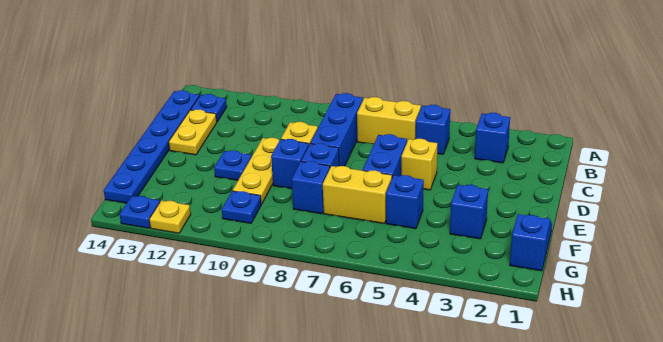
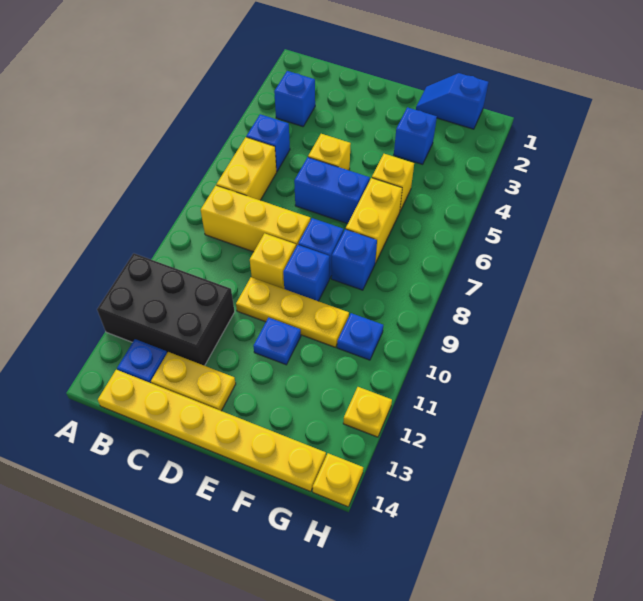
none -> black brick A11:C12 level 1
blue brick B8:D8 level 1 -> yellow brick B8:D8 level 1
blue plate B14:G14 level 1 -> yellow plate B14:G14 level 1
blue brick F5 level 1 -> yellow brick F5 level 1
blue plate H13 level 1 -> none
none -> yellow plate H14 level 1

